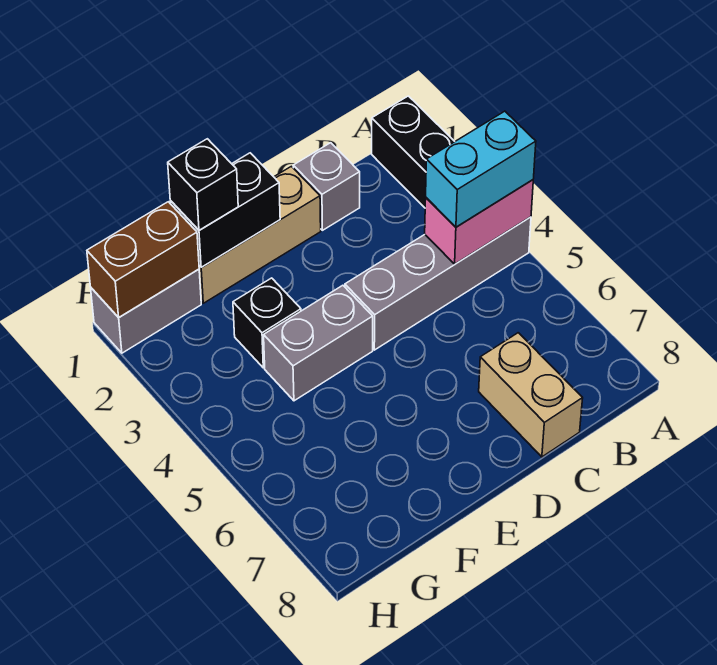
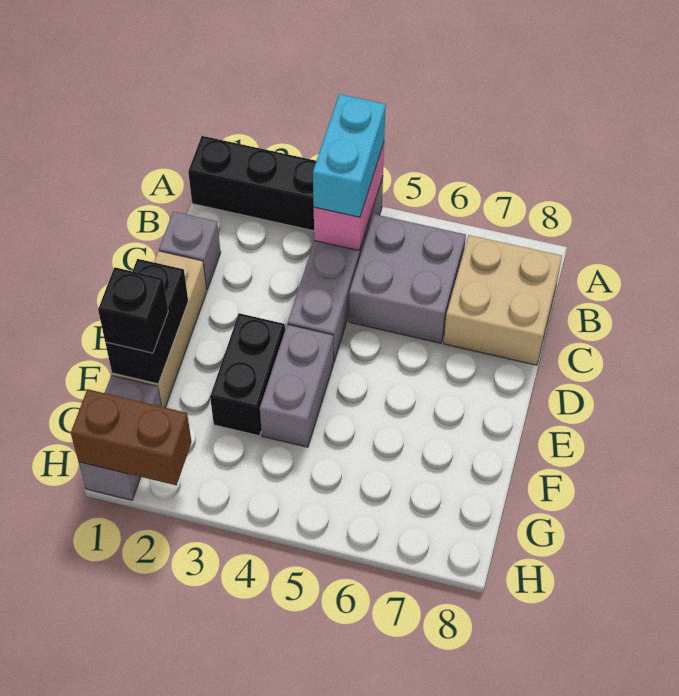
none -> grey brick B5:C6 level 1
tan brick C7:C8 level 1 -> tan brick B7:C8 level 1
black brick F3 level 1 -> black brick E3:F3 level 1
brown brick G1:H1 level 2 -> brown brick H1:H2 level 2

